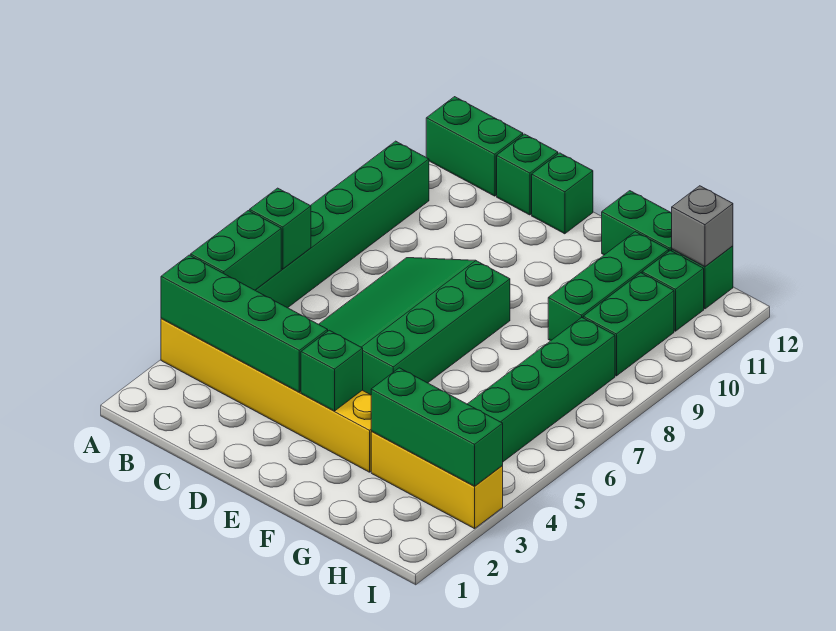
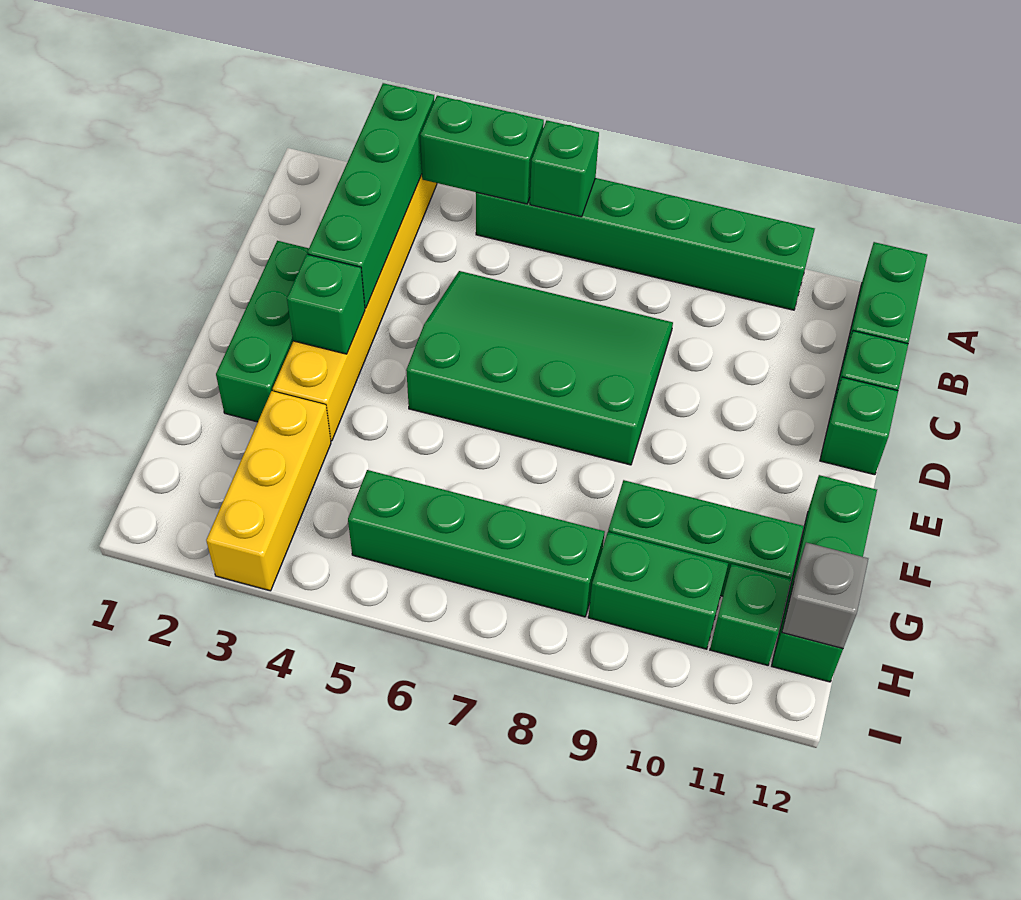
green brick G3:I3 level 2 -> green brick D2:F2 level 1

